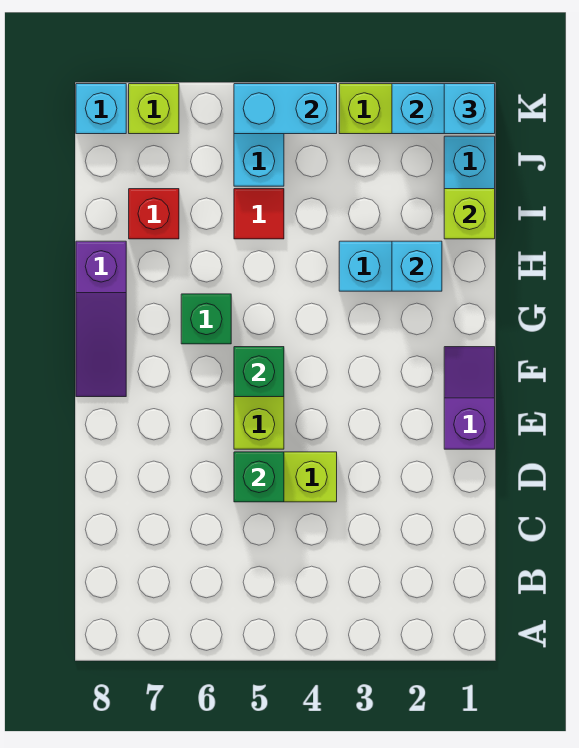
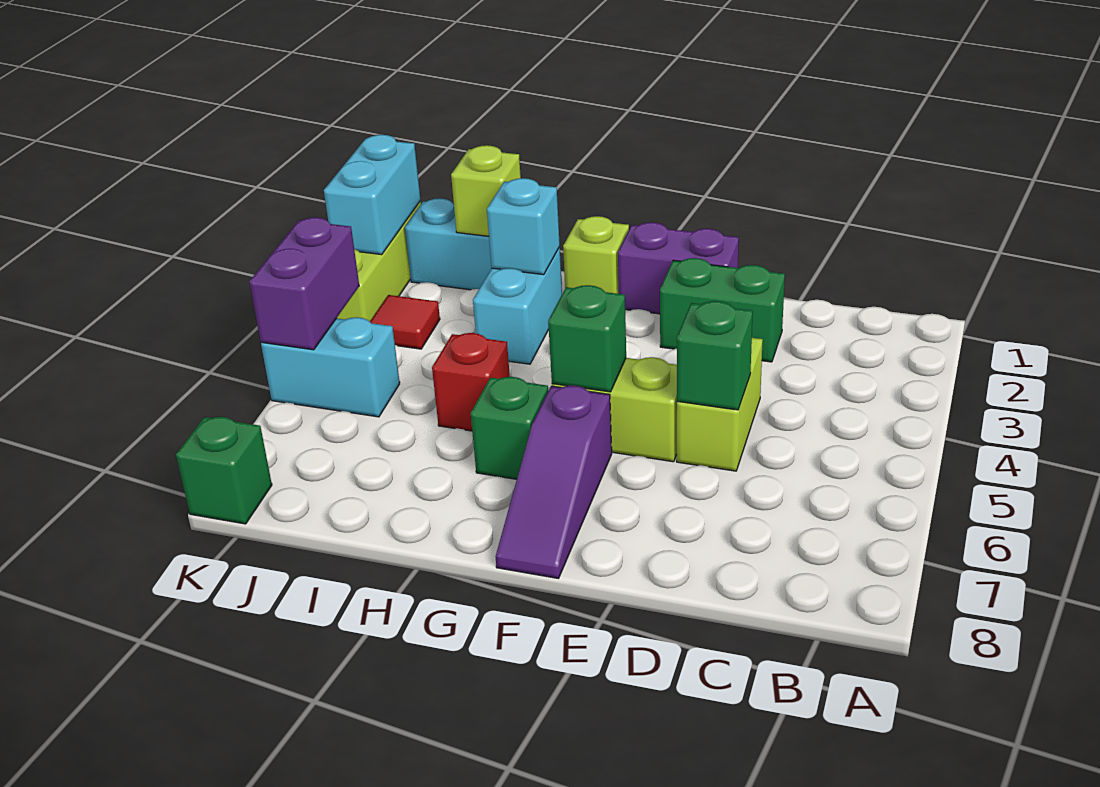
none -> green brick D2:E2 level 1
purple slope E1:F1 level 1 top E -> purple brick E1:F1 level 1
purple slope F8:H8 level 1 top H -> purple slope F6:F8 level 1 top 6
red tile I5 level 1 -> red tile J3 level 1
red brick I7 level 1 -> red brick H5 level 1
cyan brick K1 level 3 -> none
cyan brick K4:K5 level 2 -> purple brick K4:K5 level 2
lime brick K7 level 1 -> lime brick G1 level 1
cyan brick K8 level 1 -> green brick K8 level 1

